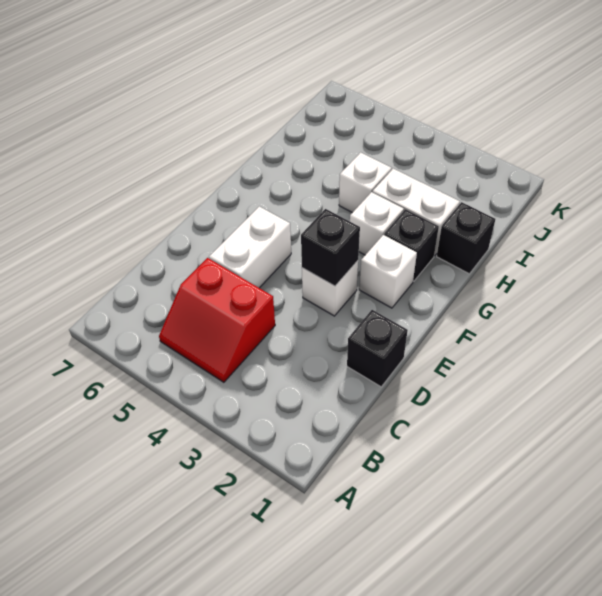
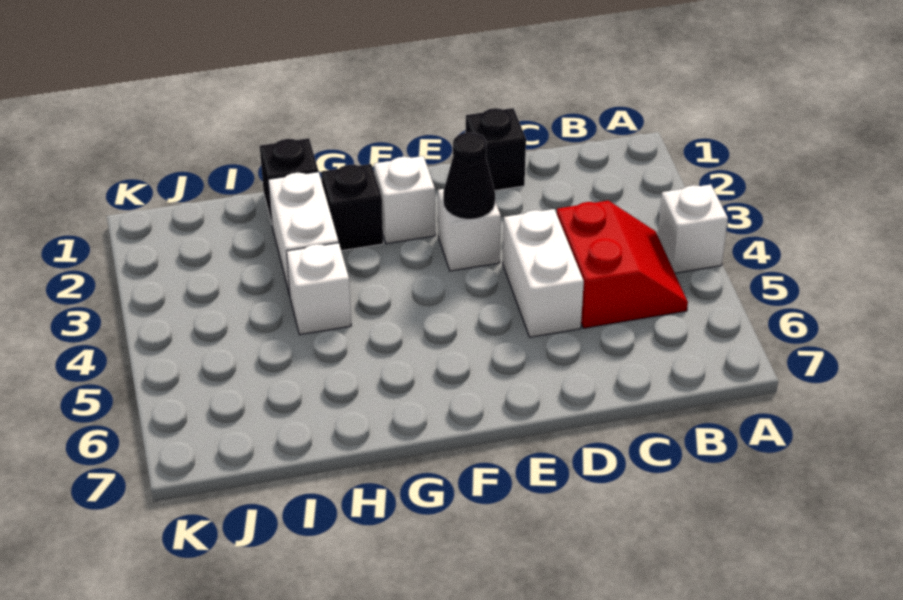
white brick D5:E5 level 1 -> white brick D4:D5 level 1
black brick E3 level 2 -> black cone E3 level 2
white brick G3 level 1 -> white brick A4 level 1

